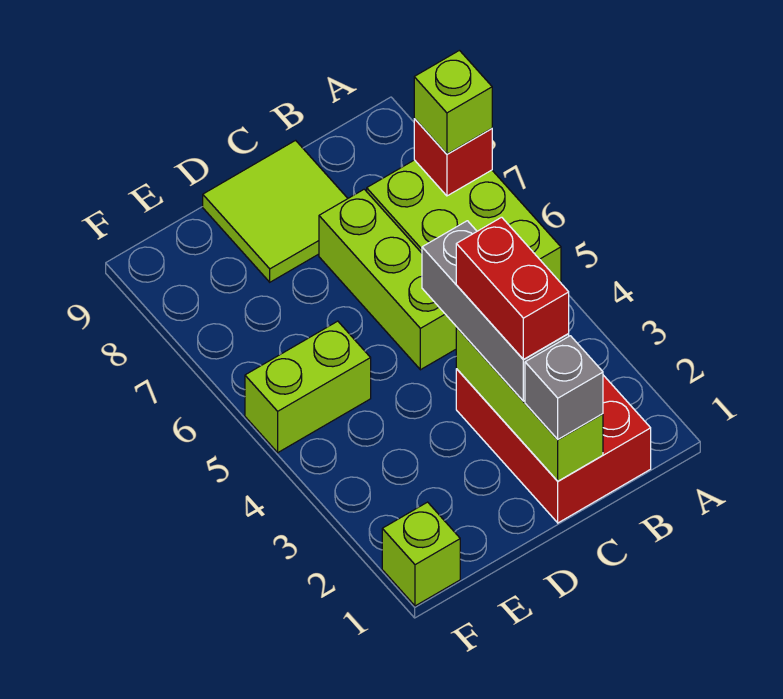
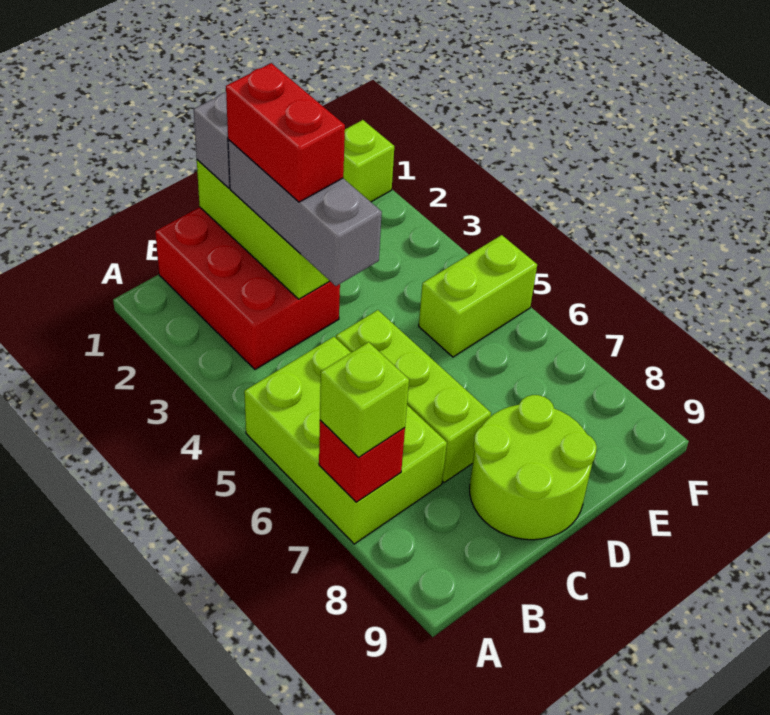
lime tile C8:D9 level 1 -> lime round brick C8:D9 level 1

